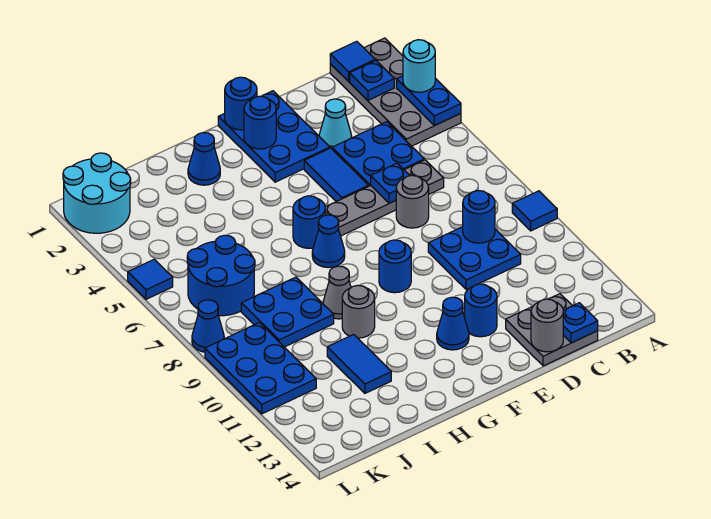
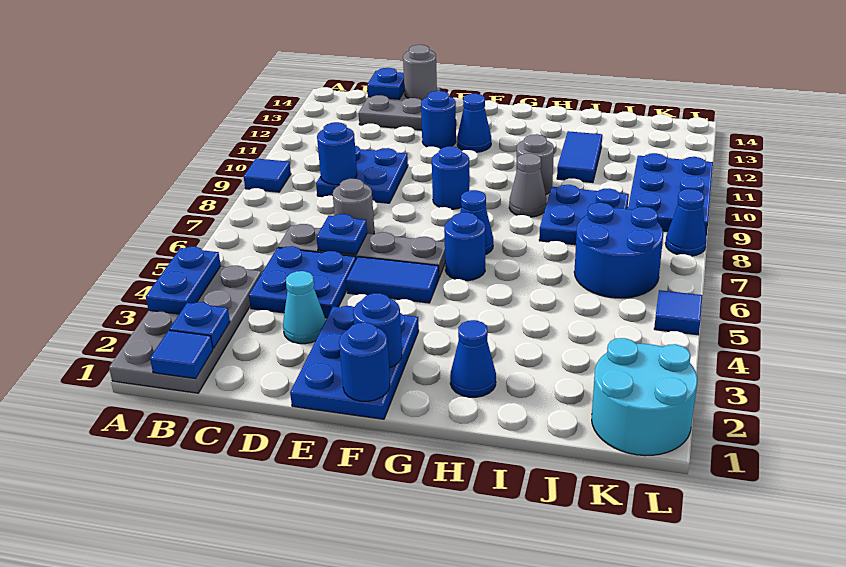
cyan round brick A3 level 3 -> none
blue tile E4:E5 level 1 -> blue tile E5:F5 level 1

